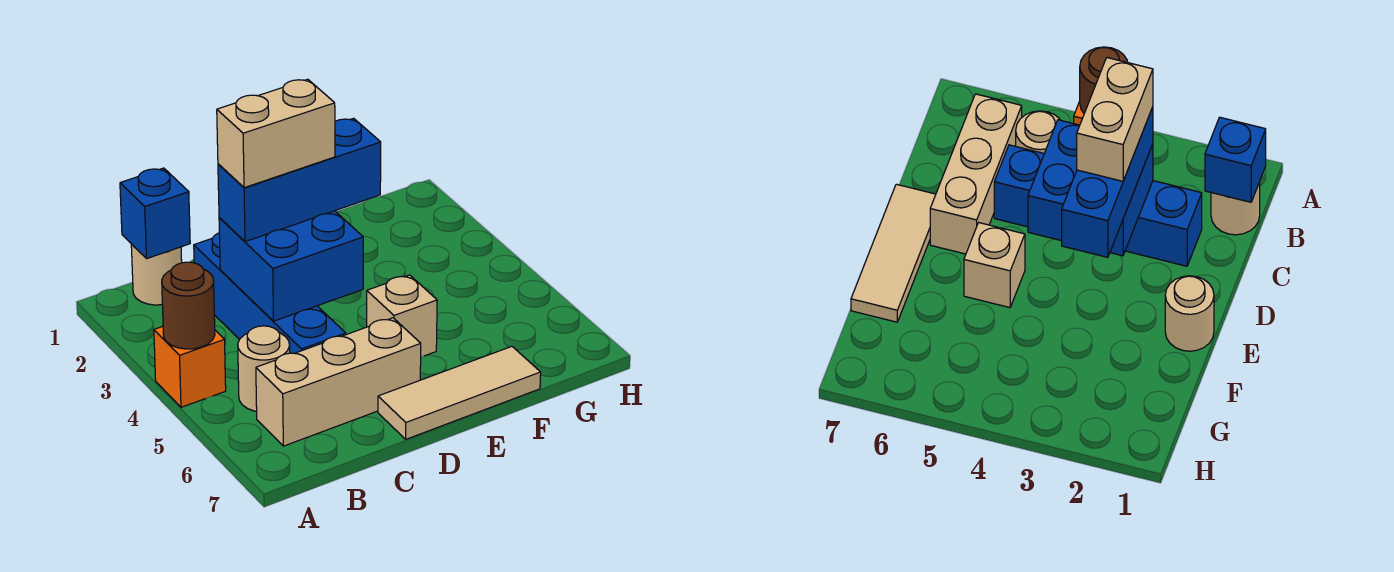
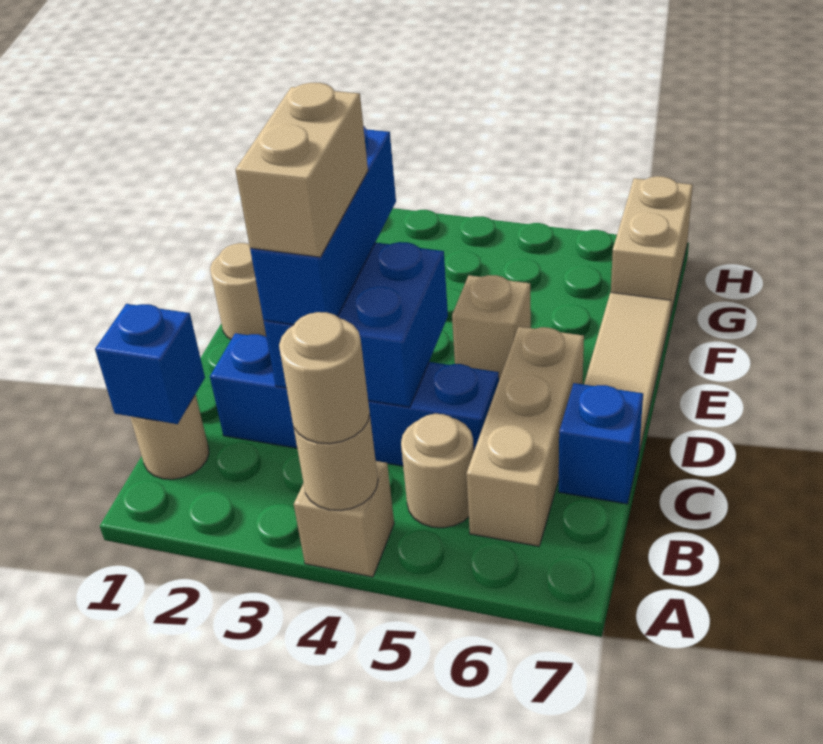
orange brick A4 level 1 -> tan brick A4 level 1
brown round brick A4 level 2 -> tan round brick A4 level 2
none -> tan round brick A4 level 3
none -> blue brick C7 level 1
none -> tan brick G7:H7 level 1

